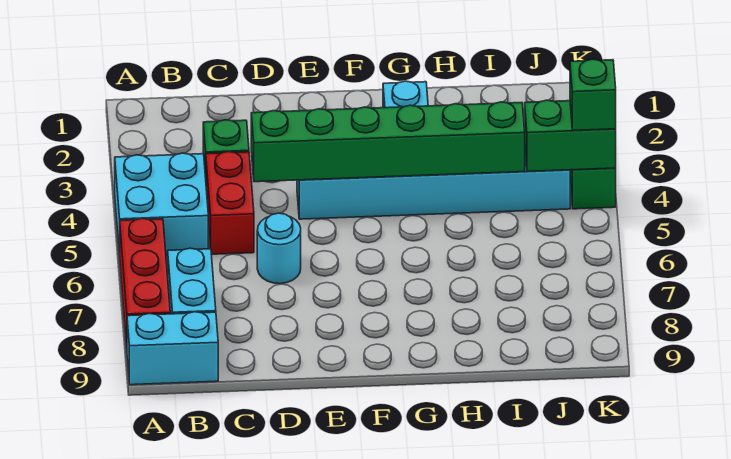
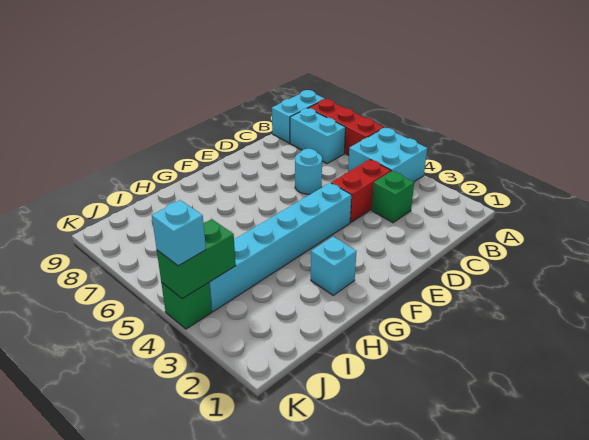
red brick C4:C5 level 1 -> red brick C4:D4 level 1
green brick D4:I4 level 2 -> none
green brick K4 level 3 -> cyan brick K4 level 3

